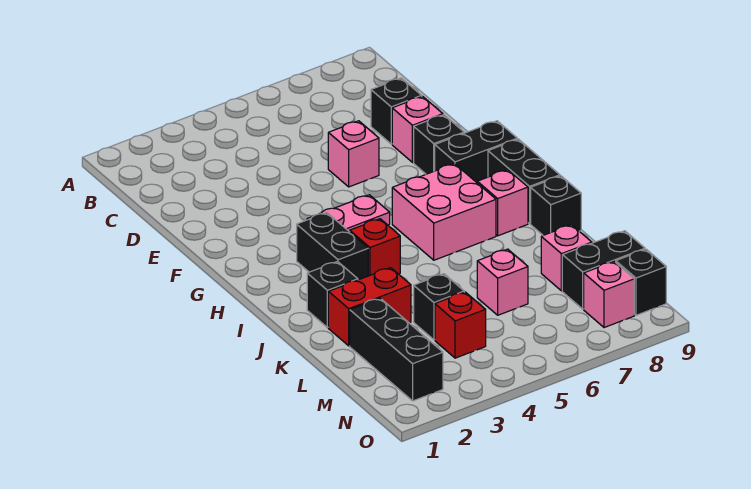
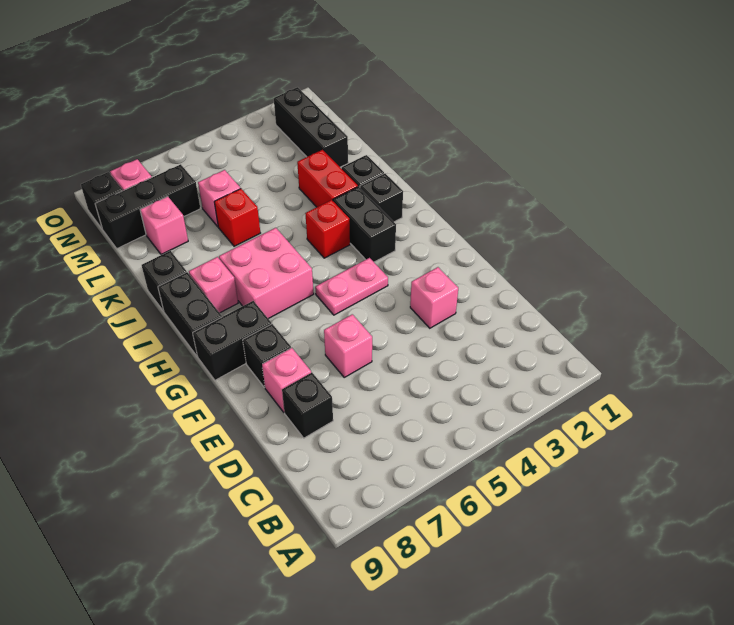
none -> pink brick E3 level 1
red brick K2:K3 level 1 -> red brick J3:K3 level 1
black brick L4 level 1 -> black brick I2 level 1
red brick M4 level 1 -> red brick K6 level 1
black brick M8:M9 level 1 -> black brick M7:M9 level 1

